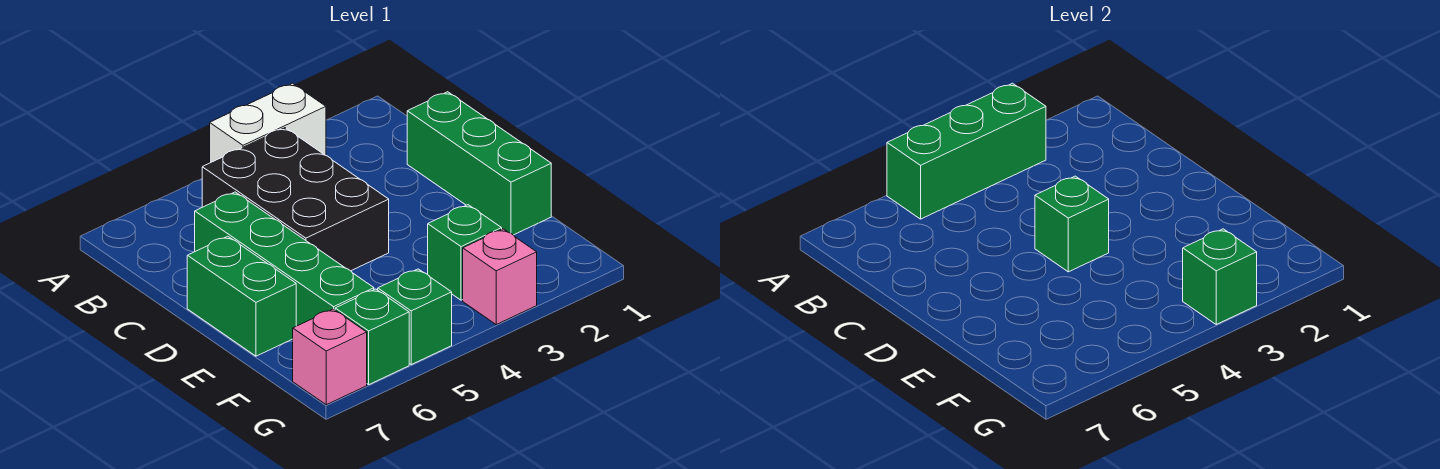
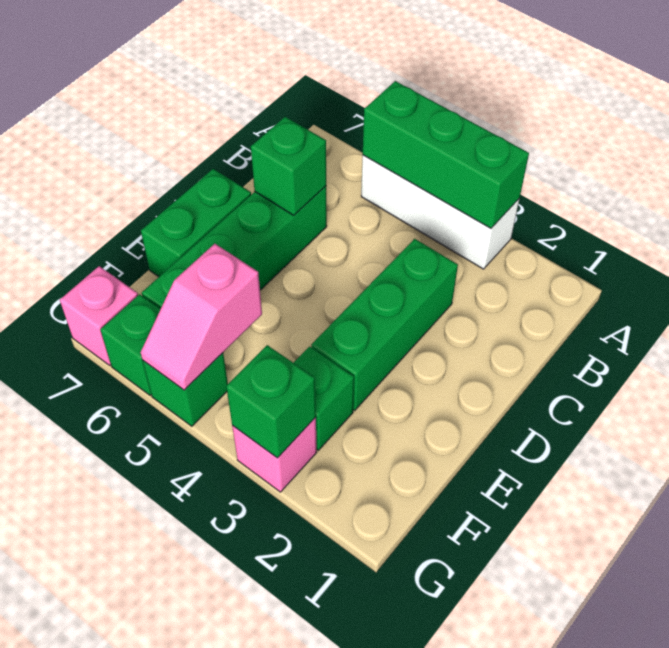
white brick A3:A4 level 1 -> white brick A3:A5 level 1
black brick B4:D5 level 1 -> none
green brick C1:E1 level 1 -> green brick C3:E3 level 1
green brick D4 level 2 -> green brick C6 level 2
none -> pink slope F5:G5 level 2 top F

